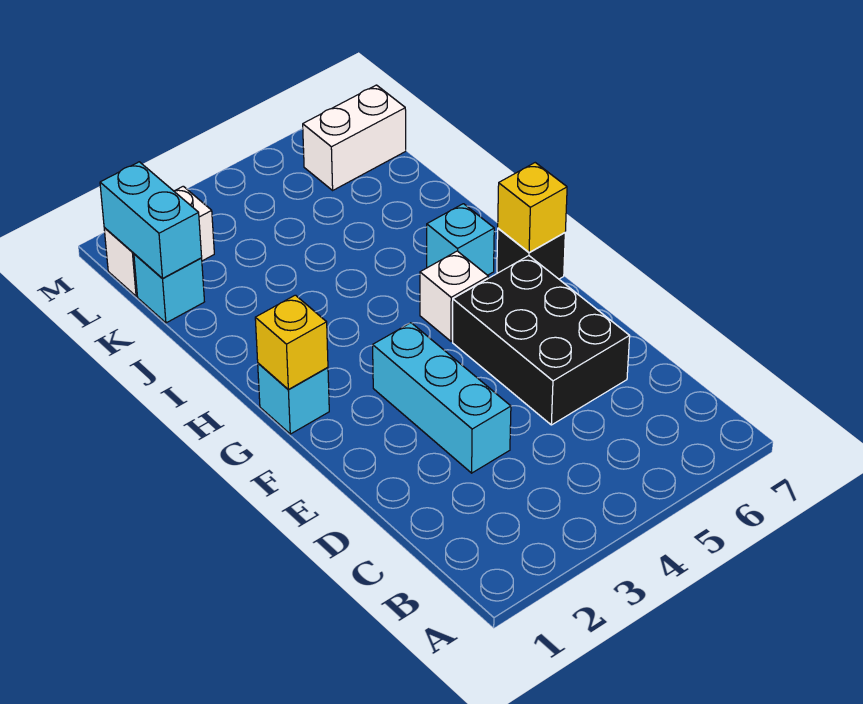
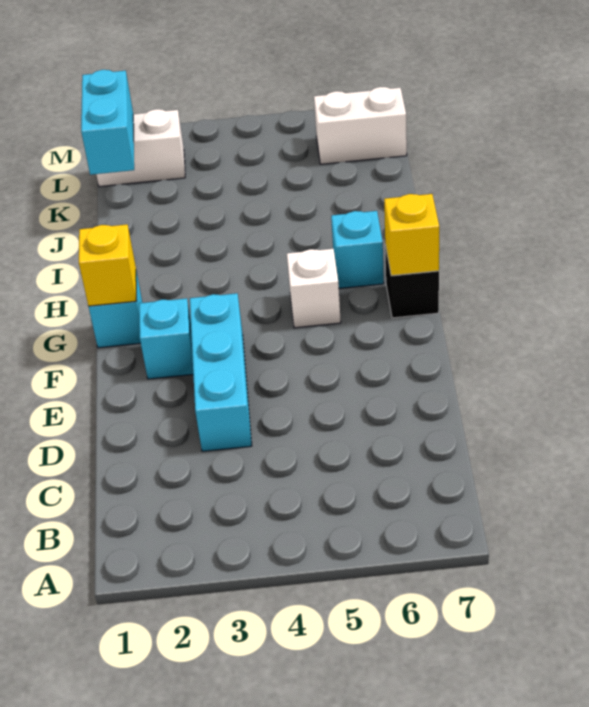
black brick D5:F6 level 1 -> none
cyan brick K1 level 1 -> cyan brick F2 level 1

